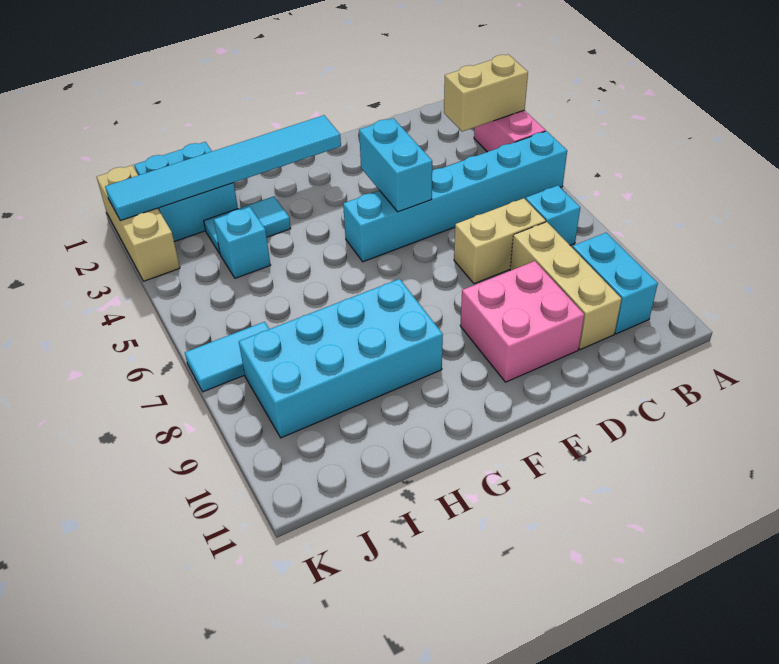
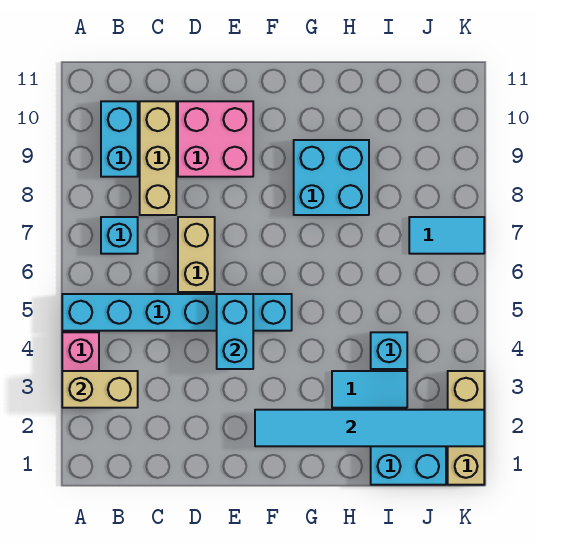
tan brick C7:D7 level 1 -> tan brick D6:D7 level 1
cyan brick G8:J9 level 1 -> cyan brick G8:H9 level 1

